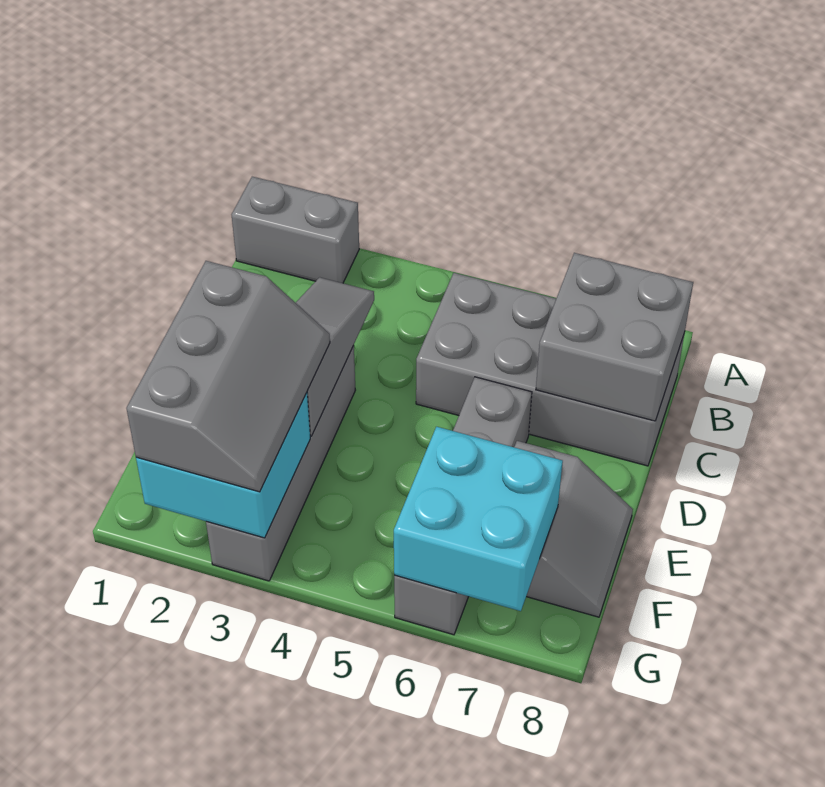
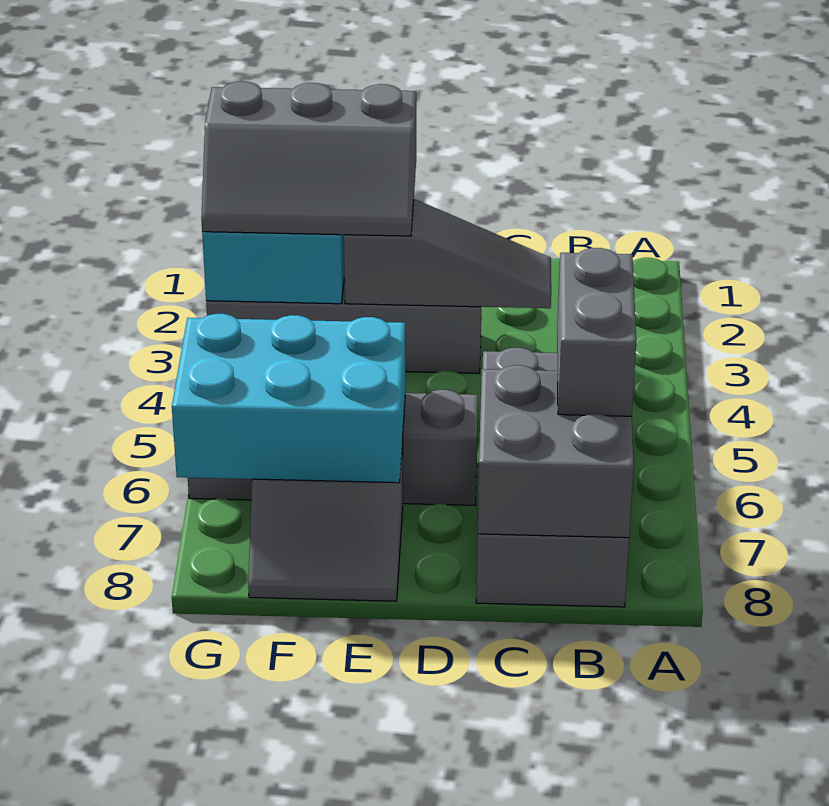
grey brick A1:A2 level 1 -> grey brick B6:B7 level 3
cyan brick F6:G7 level 2 -> cyan brick E6:G7 level 2

